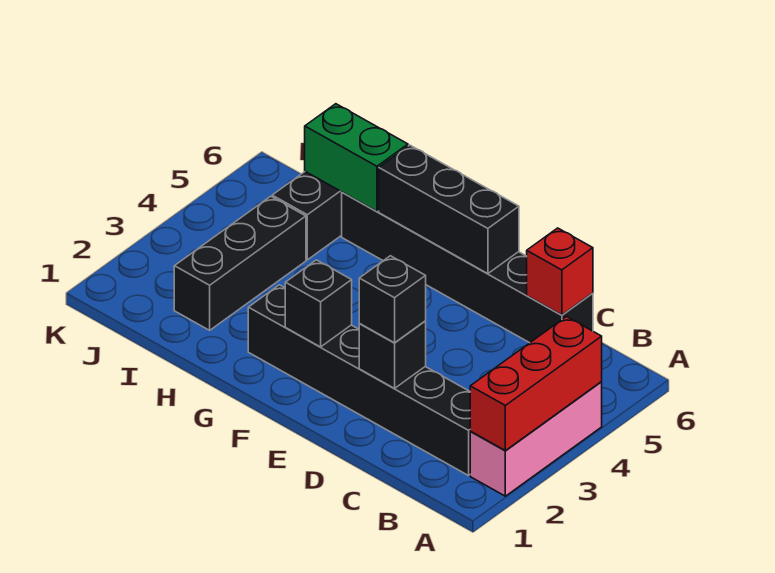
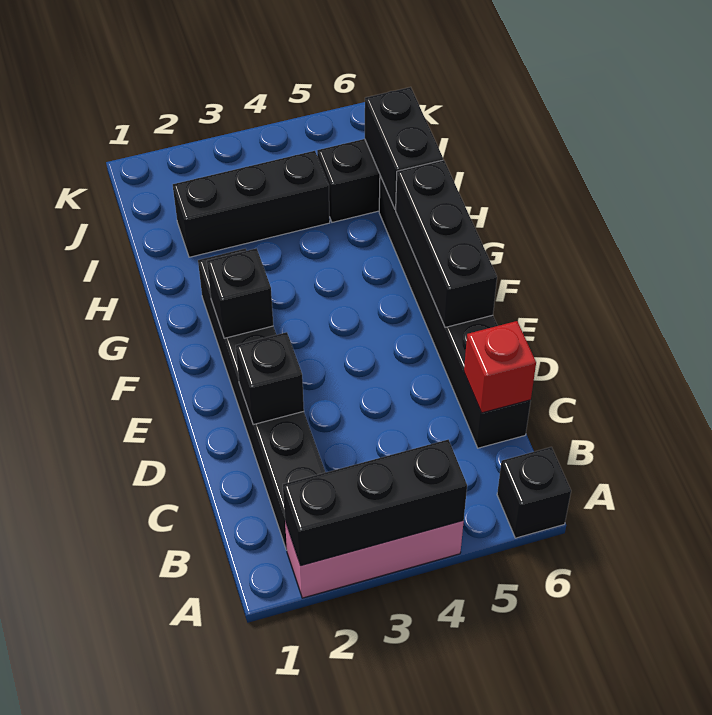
red brick A2:A4 level 2 -> black brick A2:A4 level 2
black brick D2 level 3 -> black brick A6 level 1
green brick H6:I6 level 2 -> black brick H6:I6 level 2

